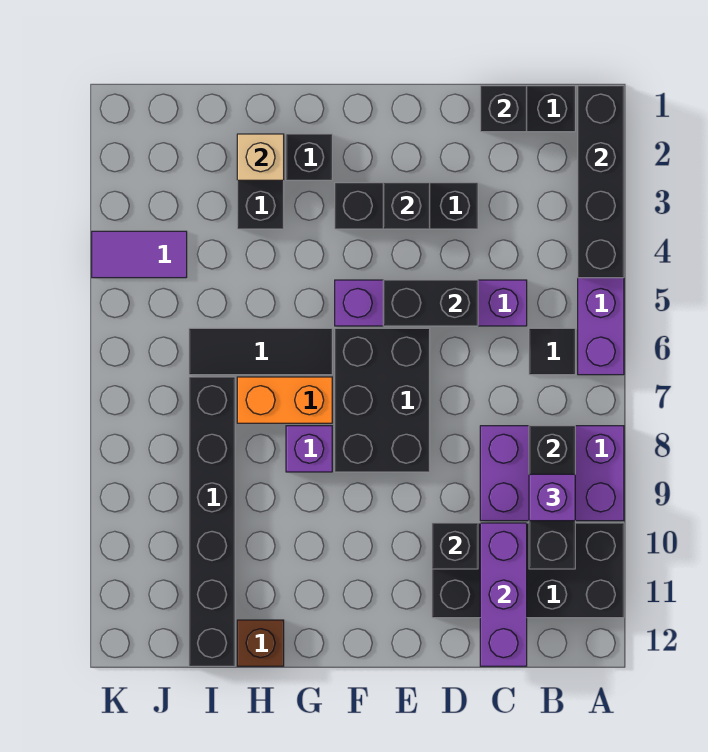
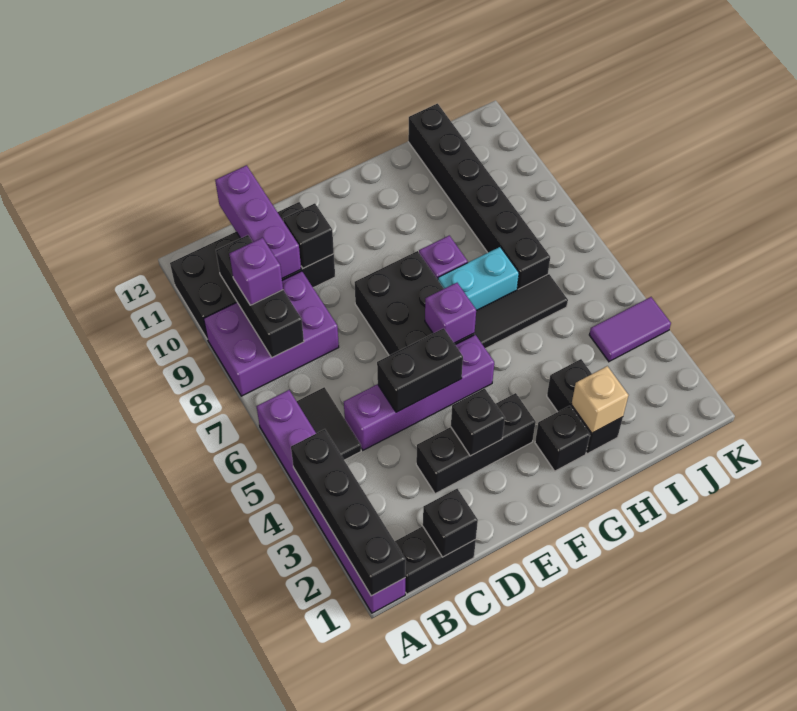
black tile B6 level 1 -> black tile B5:B6 level 1
none -> purple brick F6 level 2
orange brick G7:H7 level 1 -> cyan brick G7:H7 level 1
brown brick H12 level 1 -> none

